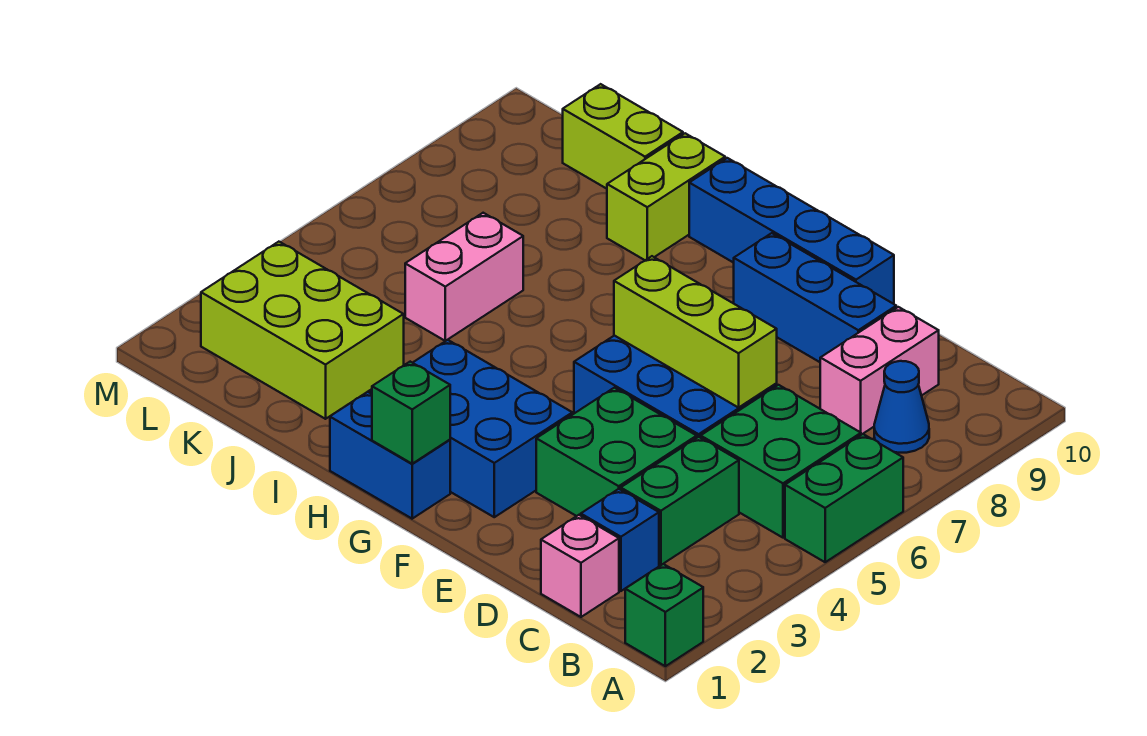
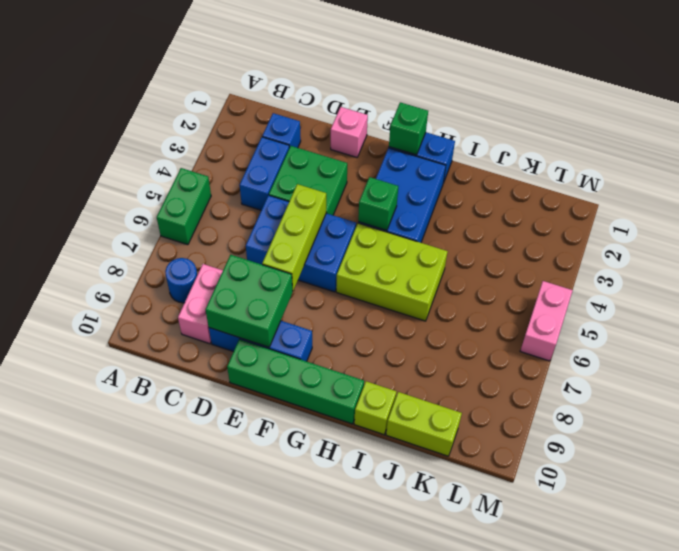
green brick A1 level 1 -> green brick G4 level 2
green brick B5:C6 level 1 -> green brick D8:E9 level 2
blue cone B8 level 1 -> blue round brick B8 level 1
pink brick C1 level 1 -> pink brick E1 level 1
green brick C3:C4 level 1 -> blue brick C3:C4 level 1
lime brick D6:F6 level 2 -> lime brick E5:E7 level 2
blue brick E10:H10 level 1 -> green brick E10:H10 level 1
blue brick F2:H3 level 1 -> blue brick G2:H4 level 1
lime brick I9:I10 level 1 -> lime brick I10 level 1
lime brick J2:L3 level 1 -> lime brick G5:I6 level 1
pink brick J5:J6 level 1 -> pink brick M5:M6 level 1

